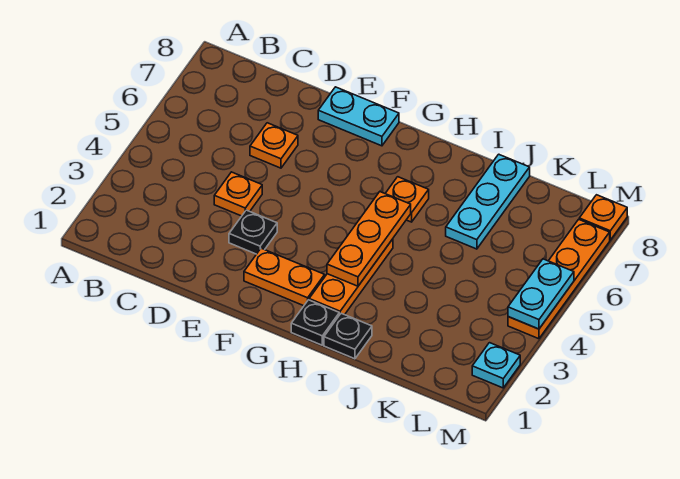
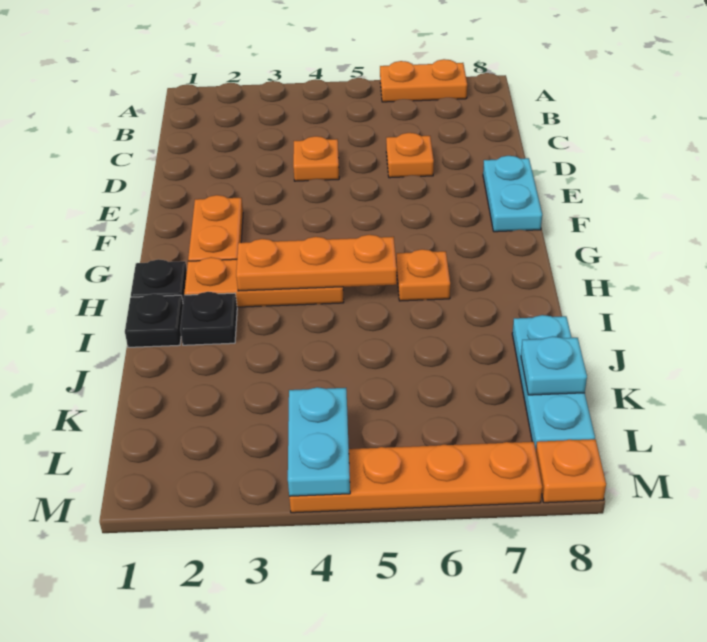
none -> orange plate A6:A7 level 1
black plate E3 level 1 -> black plate I2 level 1
cyan plate J6:J8 level 1 -> cyan plate J8:L8 level 1
cyan plate M2 level 1 -> cyan plate K8 level 2
cyan plate M4:M5 level 2 -> cyan plate L4:M4 level 2

